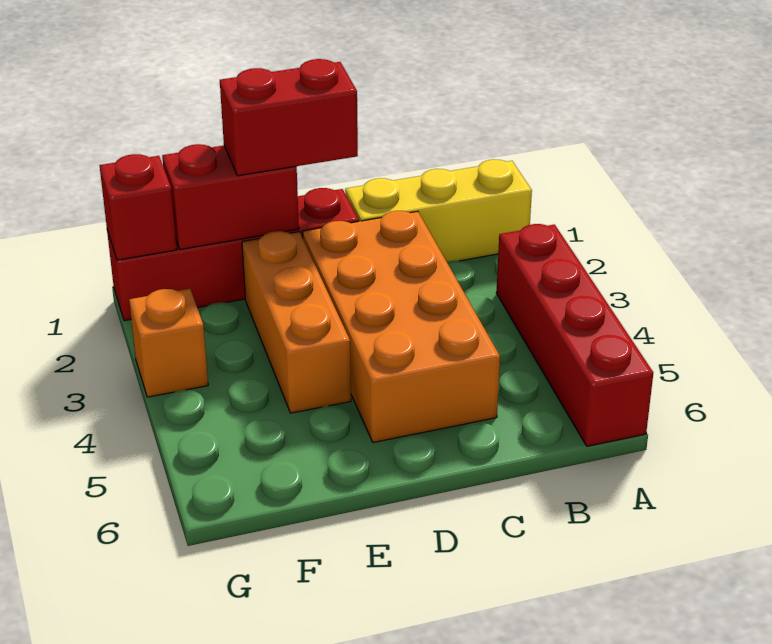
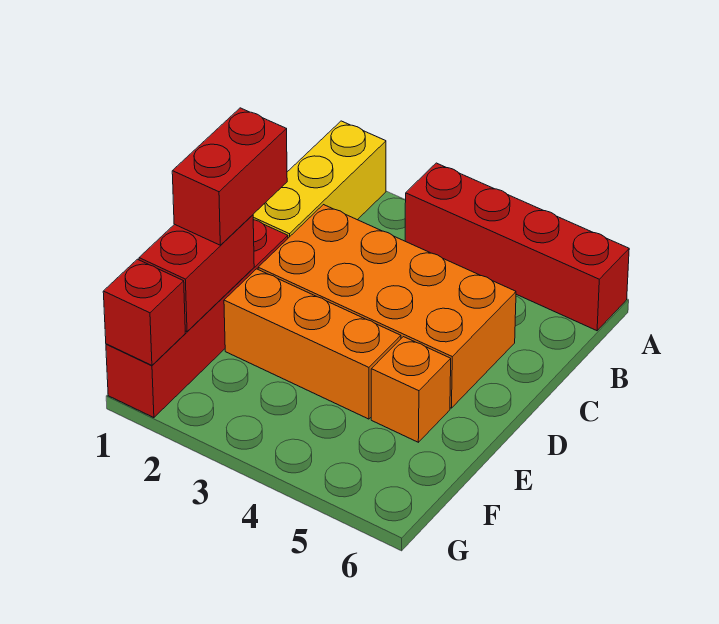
orange brick G3 level 1 -> orange brick E5 level 1

